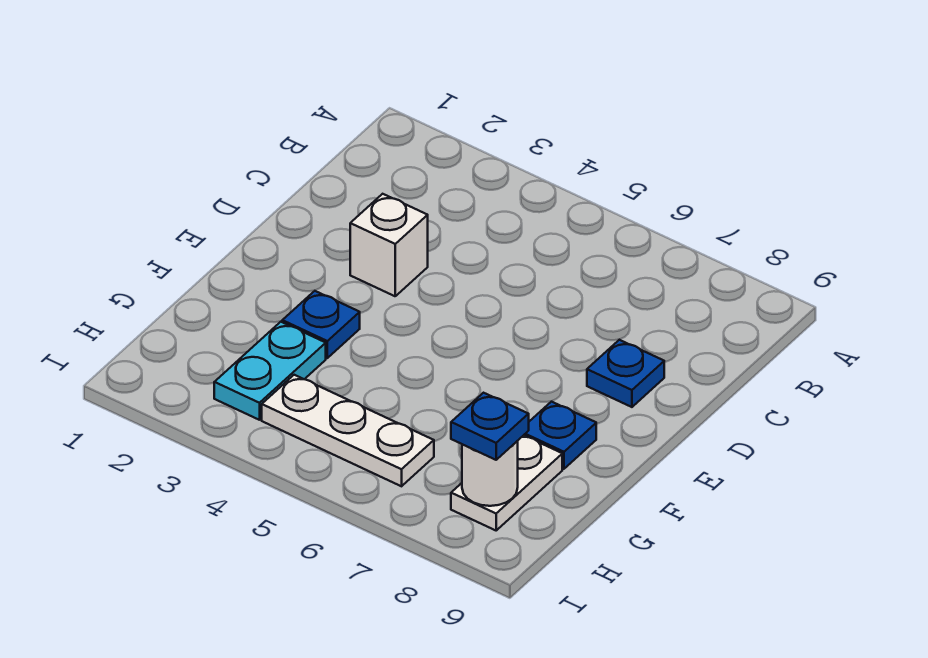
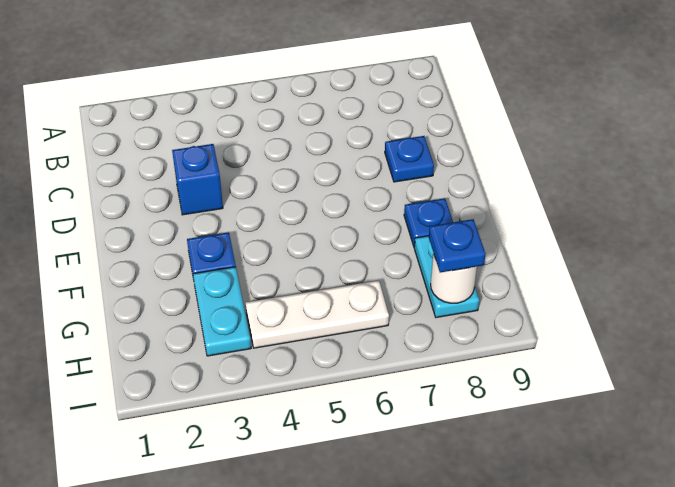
white brick D3 level 1 -> blue brick D3 level 1
white plate G8:H8 level 1 -> cyan plate G8:H8 level 1

